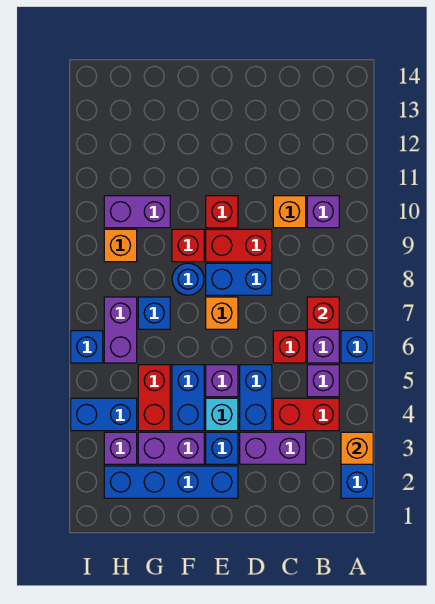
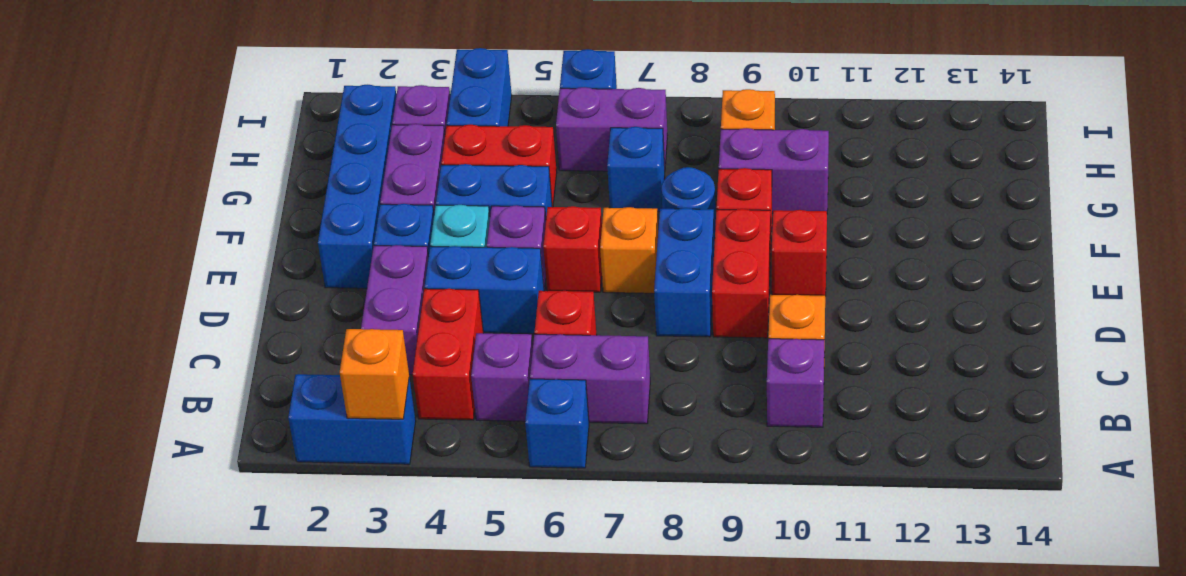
red brick B7 level 2 -> red brick E6 level 1
purple brick G10:H10 level 1 -> purple brick G9:G10 level 1

